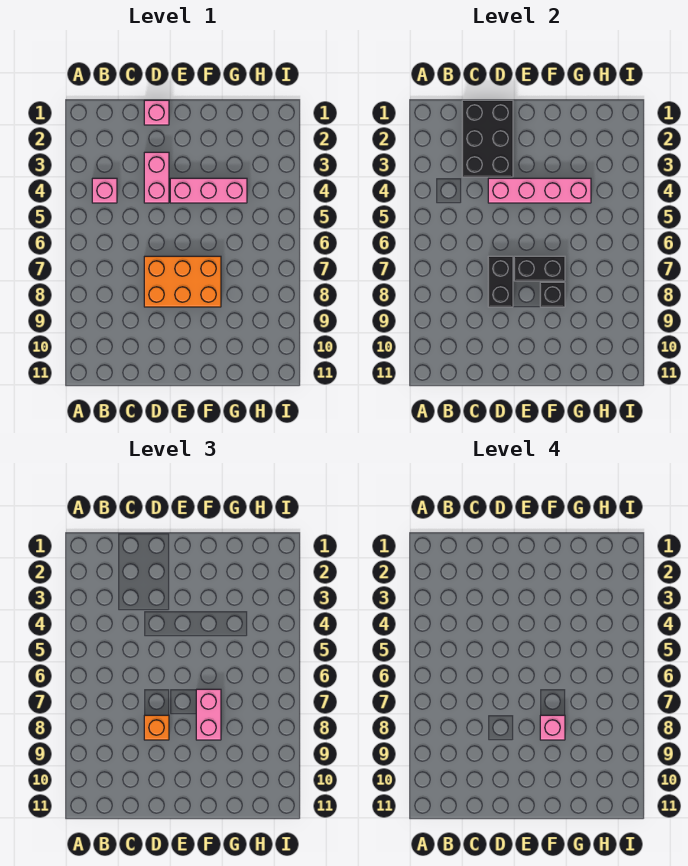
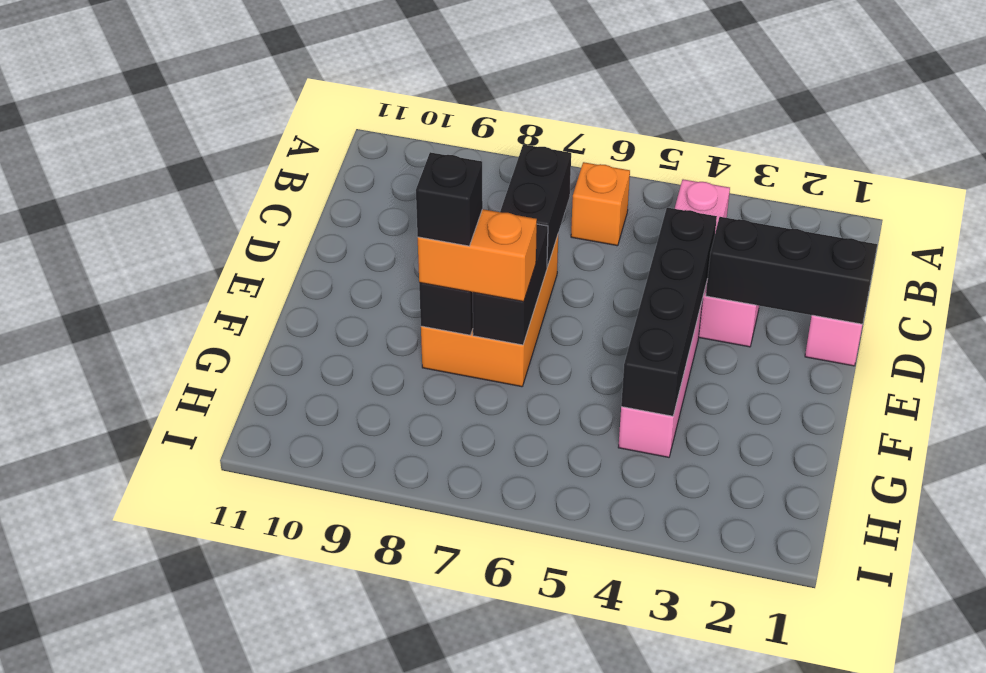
black brick C1:D3 level 2 -> black brick D1:D3 level 2
pink brick D4:G4 level 2 -> black brick D4:G4 level 2
black brick D7:D8 level 2 -> black brick C7:D7 level 2
orange brick D8 level 3 -> orange brick B6 level 1
pink brick F7:F8 level 3 -> orange brick F7:F8 level 3
pink brick F8 level 4 -> black brick F8 level 4

